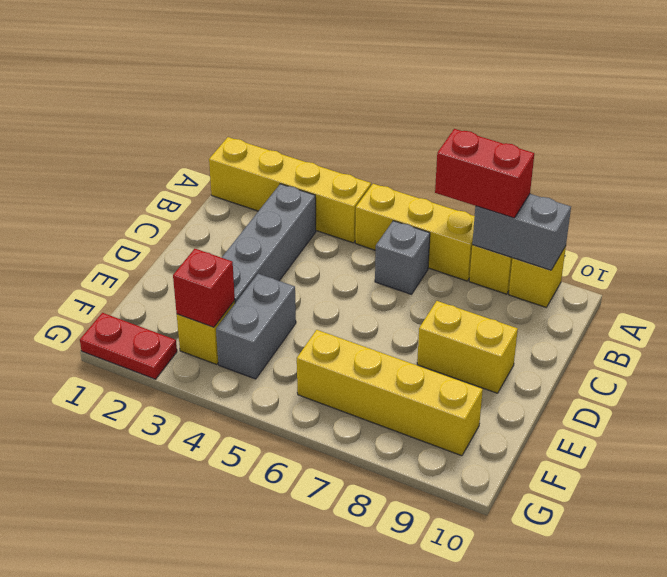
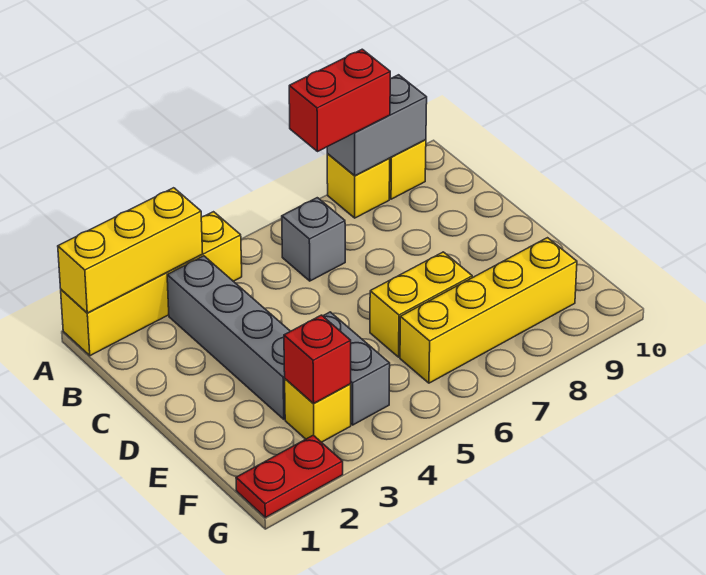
yellow brick A5:A7 level 1 -> yellow brick A1:A3 level 2
yellow brick D8:D9 level 1 -> yellow brick E6:E7 level 1

